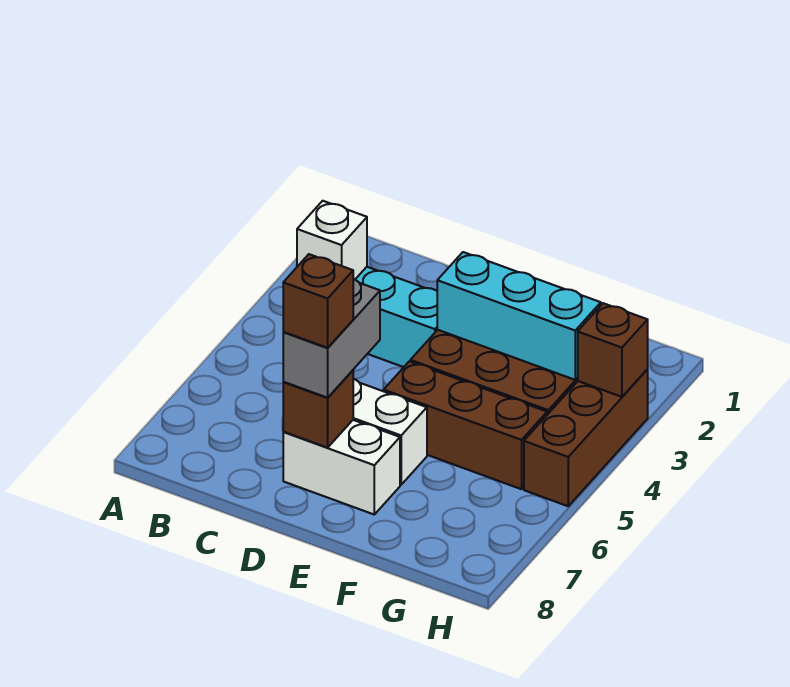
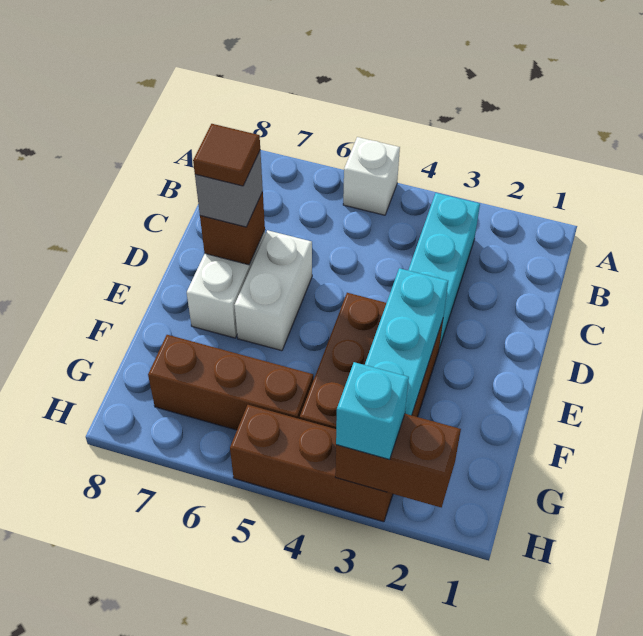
white brick B3 level 2 -> white brick A5 level 1
grey brick D6:D7 level 3 -> grey brick D7 level 3
brown brick D7 level 4 -> brown tile D7 level 4
brown brick E5:G5 level 1 -> brown brick G5:G7 level 1
brown brick H3 level 2 -> brown brick H2:H3 level 2
none -> cyan brick H3 level 3

